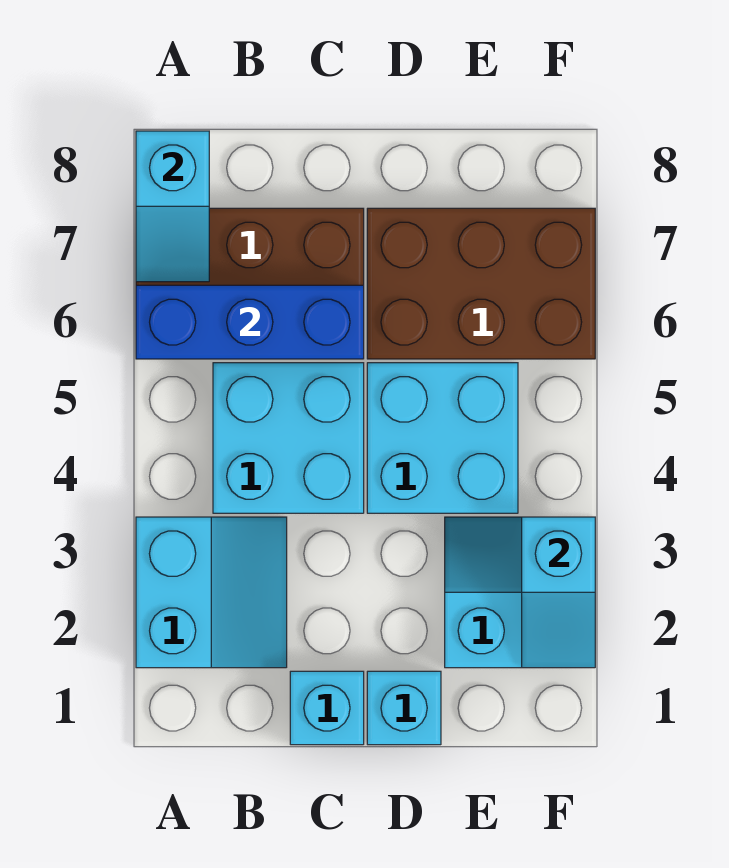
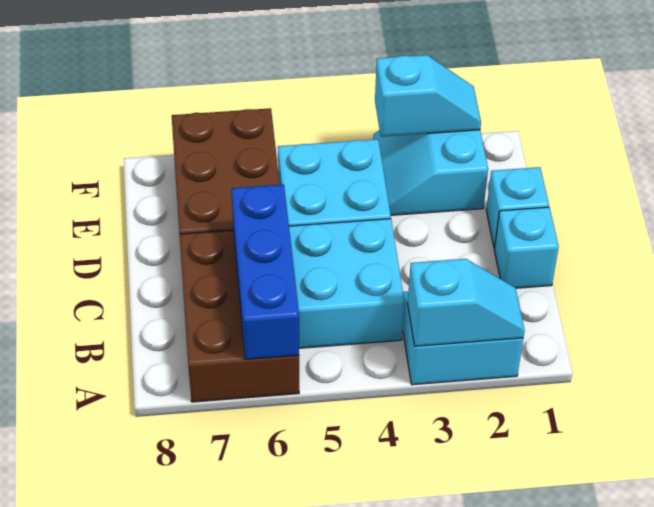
cyan slope A7:A8 level 2 top 8 -> cyan slope A2:A3 level 2 top 3

